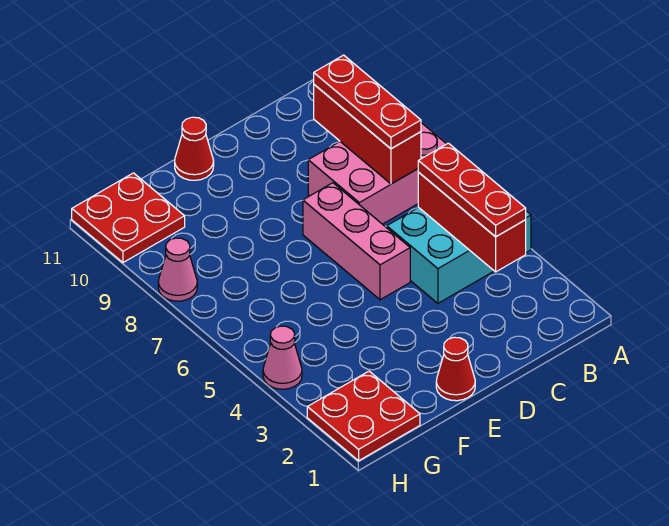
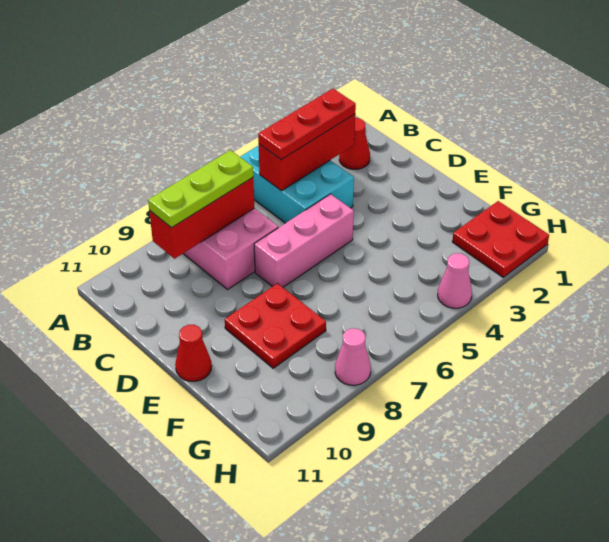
red plate B7:B9 level 3 -> lime plate B7:B9 level 3
red cone E1 level 1 -> red cone B2 level 1
red plate G10:H11 level 1 -> red plate E8:F9 level 1

